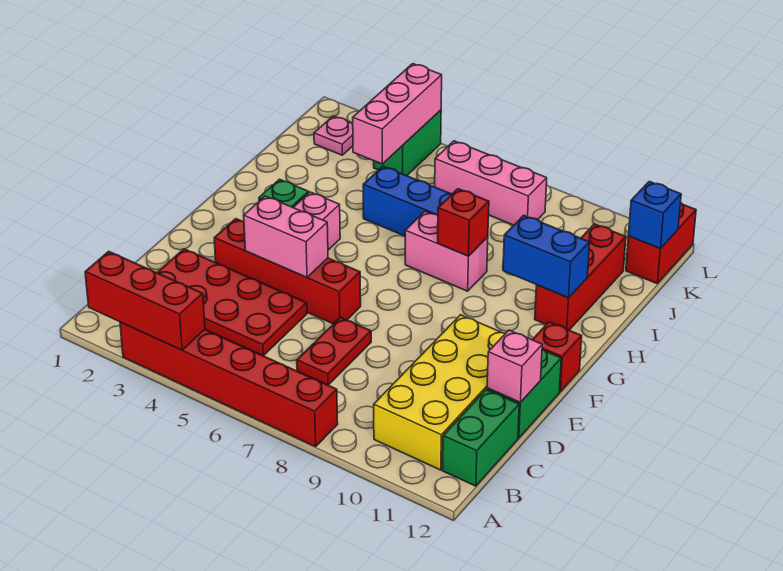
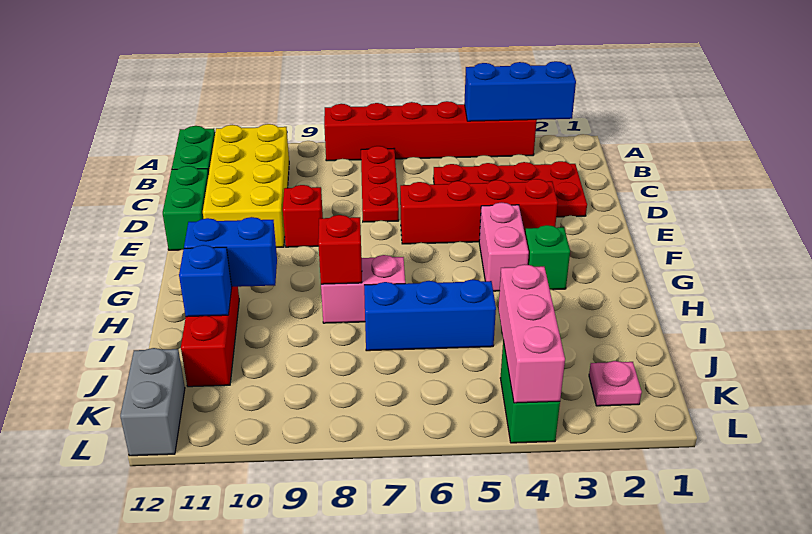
red brick A2:A4 level 2 -> blue brick A2:A4 level 2
red plate C7:D7 level 1 -> red plate B7:D7 level 1
pink brick D12 level 2 -> none
pink brick E4:E5 level 2 -> none
red brick F12 level 1 -> red brick E9 level 1
pink brick K6:K8 level 1 -> none
red brick K12:L12 level 1 -> grey brick K12:L12 level 1
blue brick K12 level 2 -> blue brick I11 level 2

